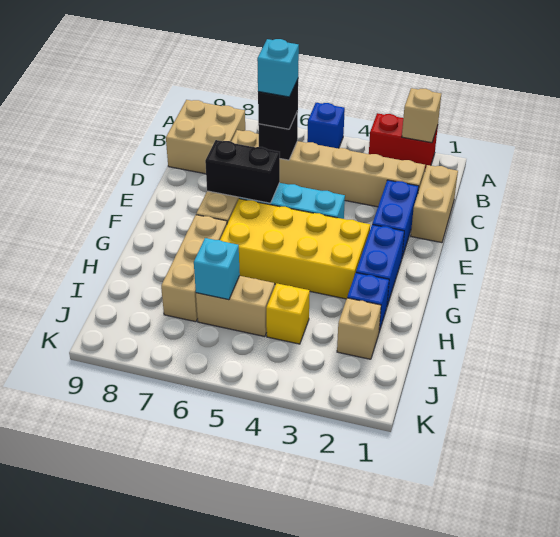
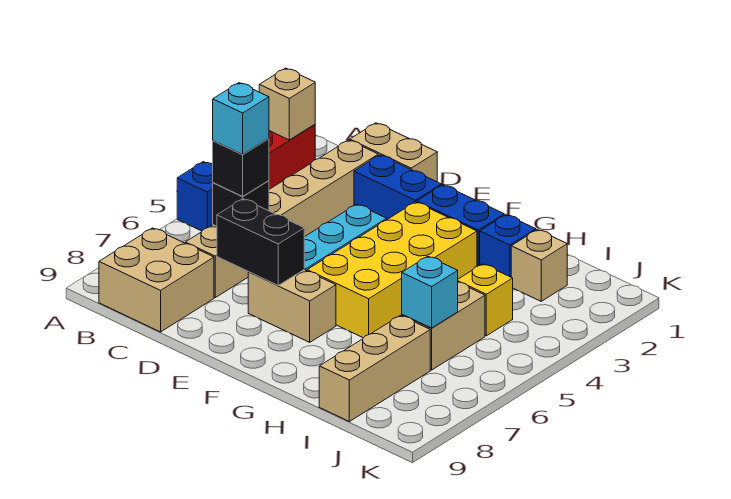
black brick E6:E7 level 2 -> black brick D7:E7 level 2
tan brick G7:I7 level 1 -> tan brick I7:I9 level 1

